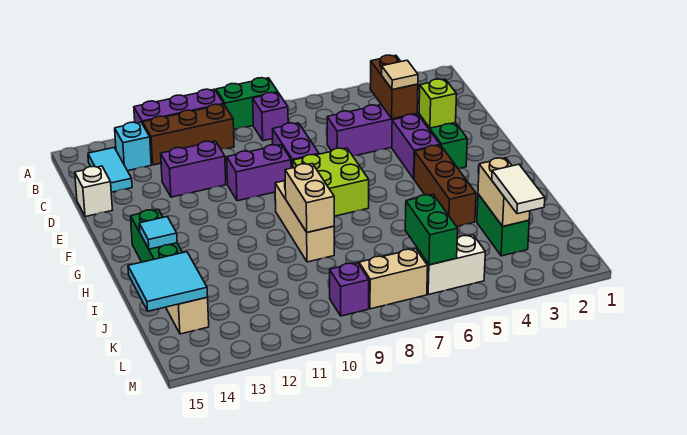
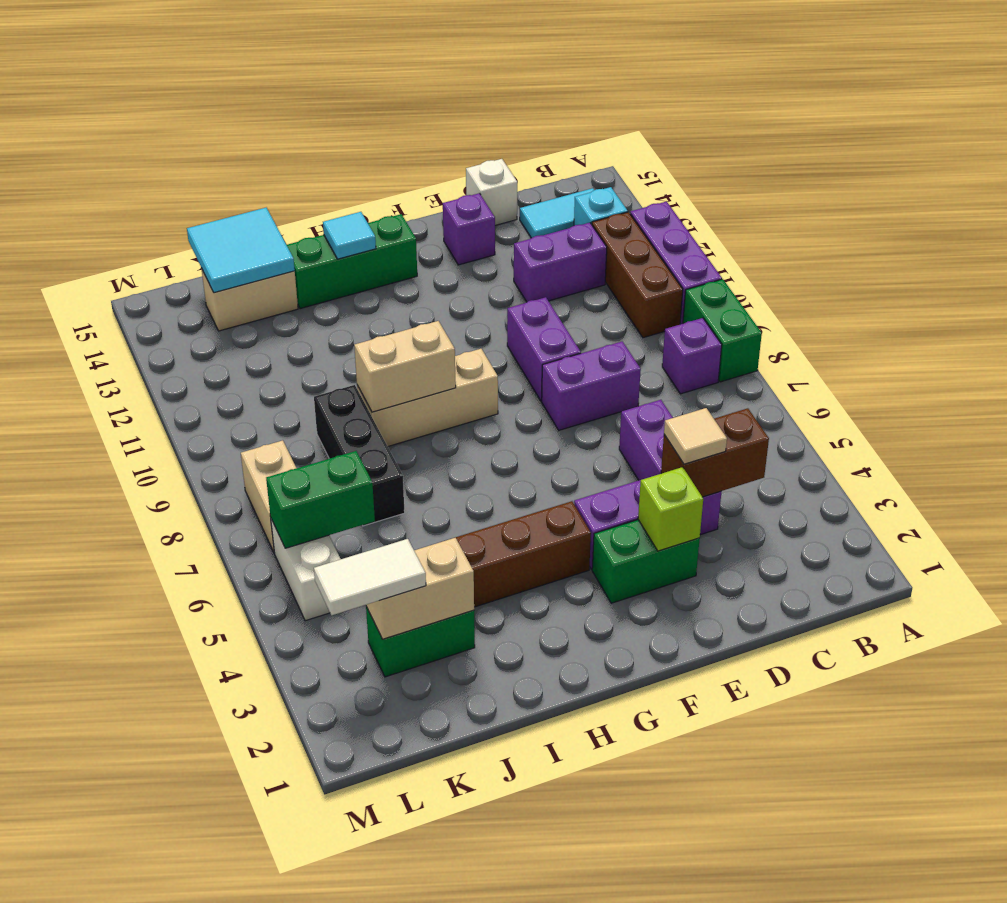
purple brick D11:D12 level 1 -> purple brick C12:D12 level 1
lime brick F7:G8 level 1 -> none
none -> black brick J7:J9 level 1
purple brick L9 level 1 -> purple brick E14 level 1

